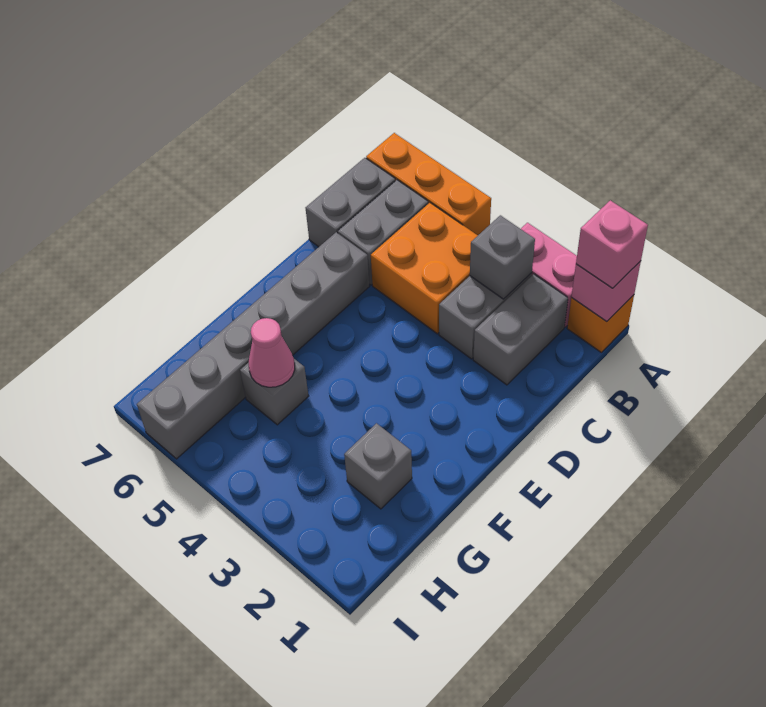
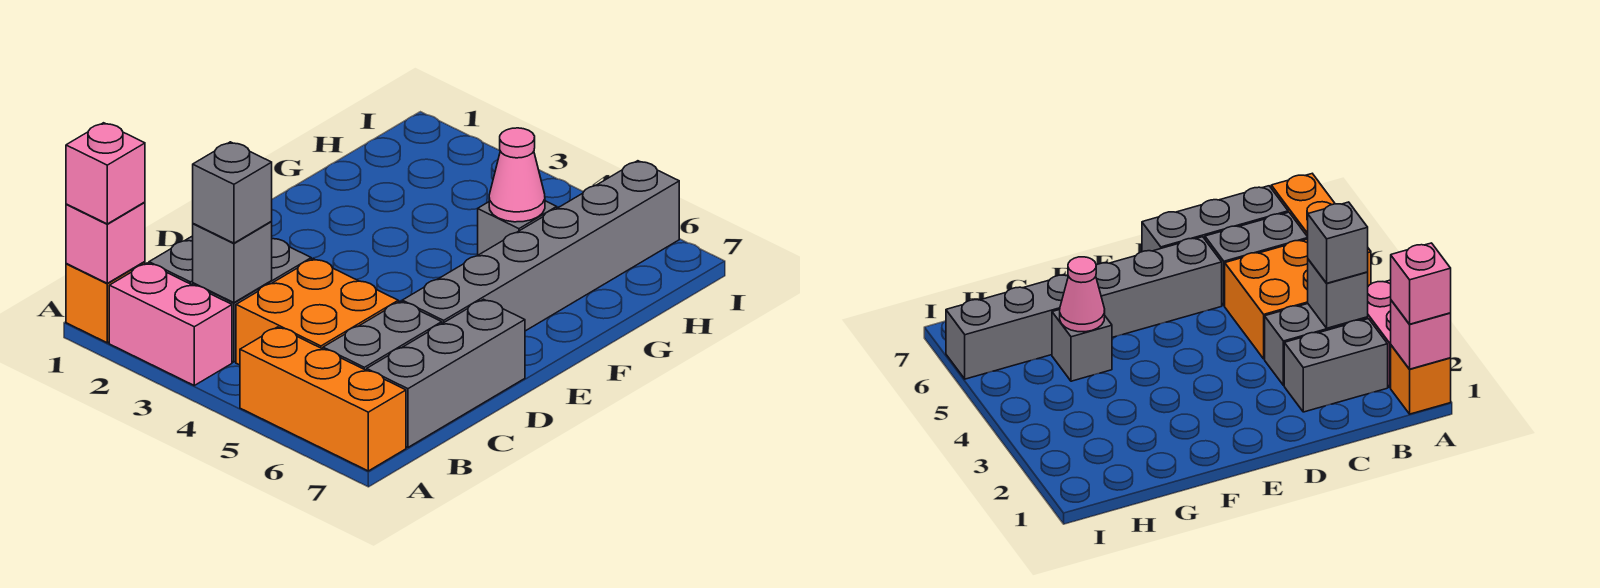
grey brick B7:C7 level 1 -> grey brick B7:D7 level 1
grey brick G2 level 1 -> grey brick B3 level 3

